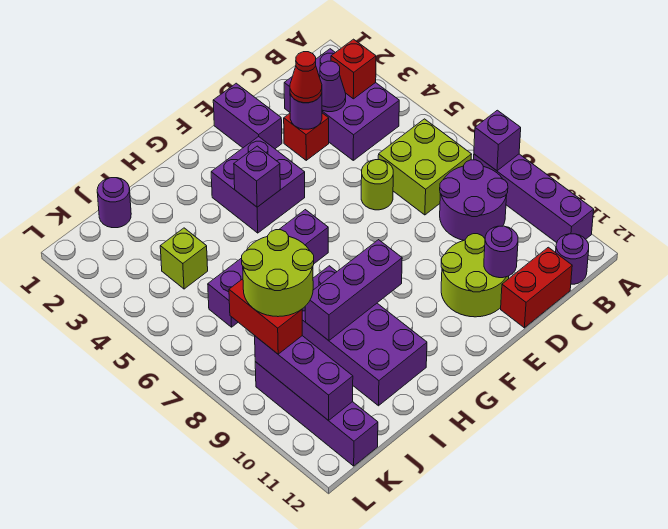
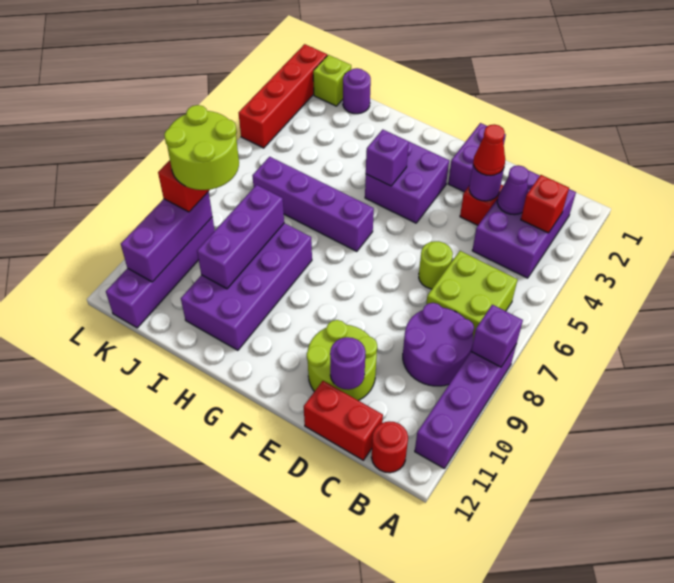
purple round brick B12 level 1 -> red round brick B12 level 1
purple brick G9:I9 level 2 -> purple brick I8:I10 level 2
lime brick J4 level 1 -> lime brick K1 level 1
none -> red brick L1:L4 level 1

